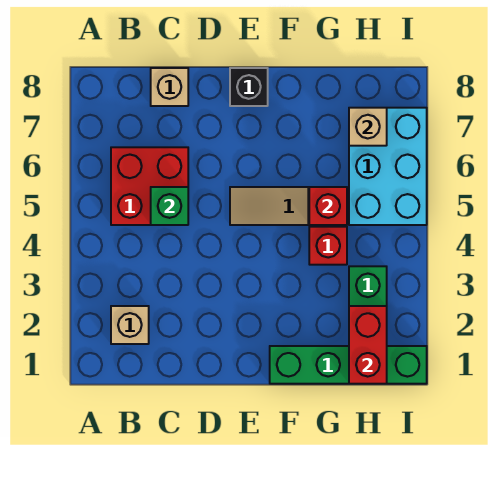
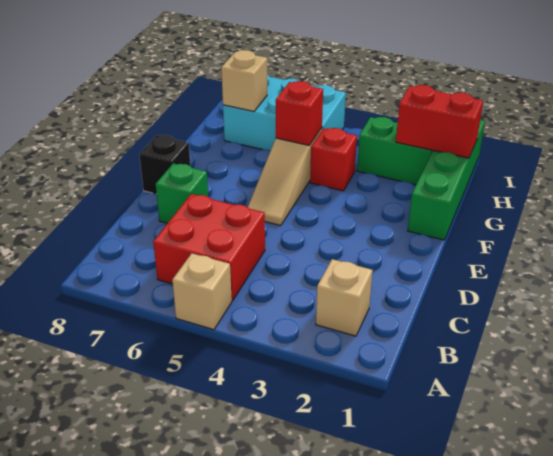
green brick C5 level 2 -> green brick D7 level 1
tan brick C8 level 1 -> tan brick A5 level 1

